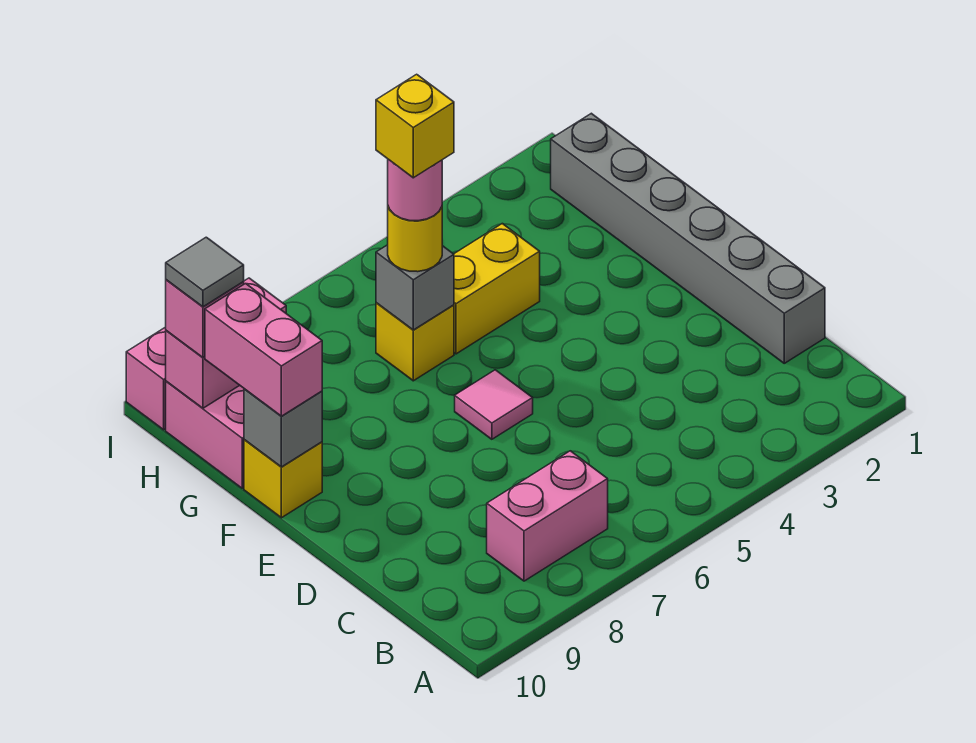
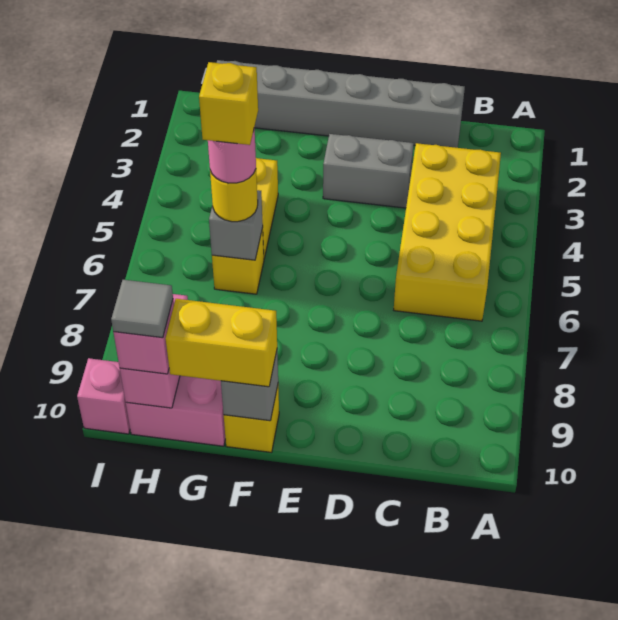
none -> yellow brick B3:C6 level 1
pink brick B7:B8 level 1 -> none
none -> grey brick D3:E3 level 1
pink tile E6 level 1 -> none
pink brick F10:G10 level 3 -> yellow brick F10:G10 level 3

